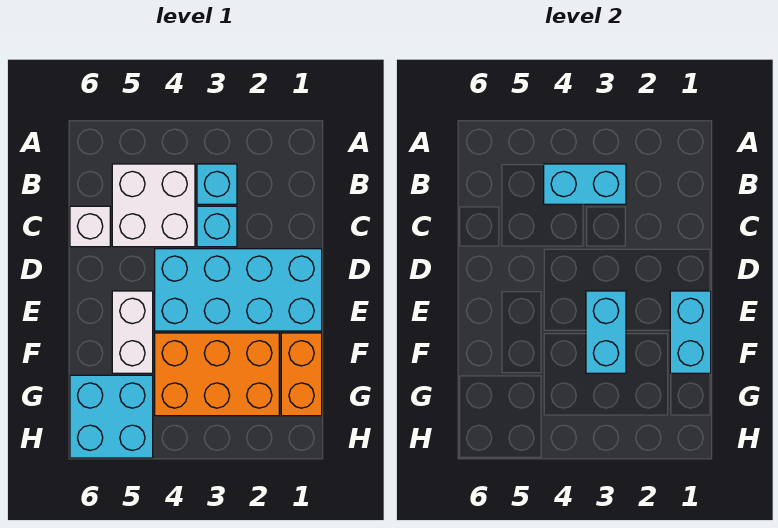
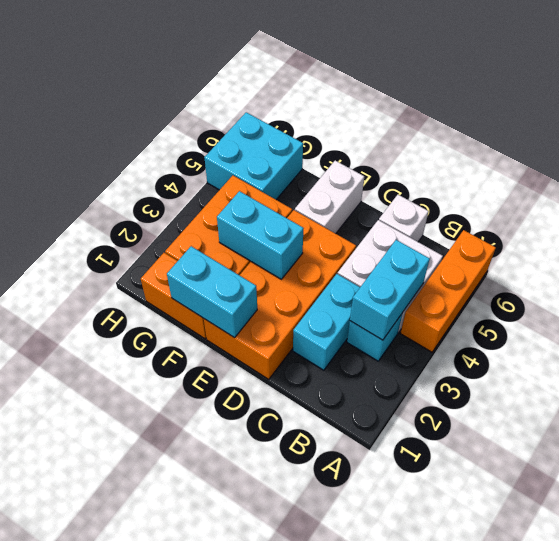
none -> orange brick A4:A6 level 1
cyan brick C3 level 1 -> cyan brick C2:C3 level 1
cyan brick D1:E4 level 1 -> orange brick D1:E4 level 1
white brick E5:F5 level 1 -> white brick E5:E6 level 1

